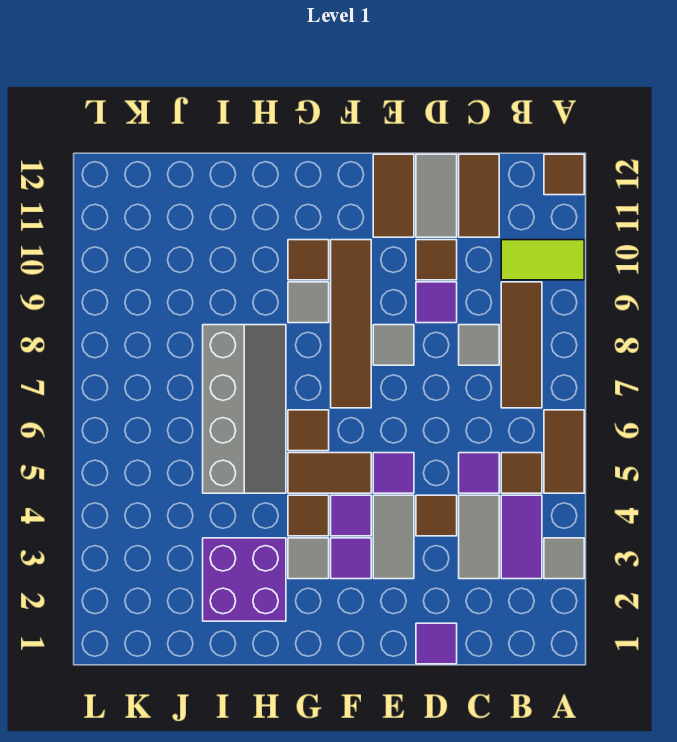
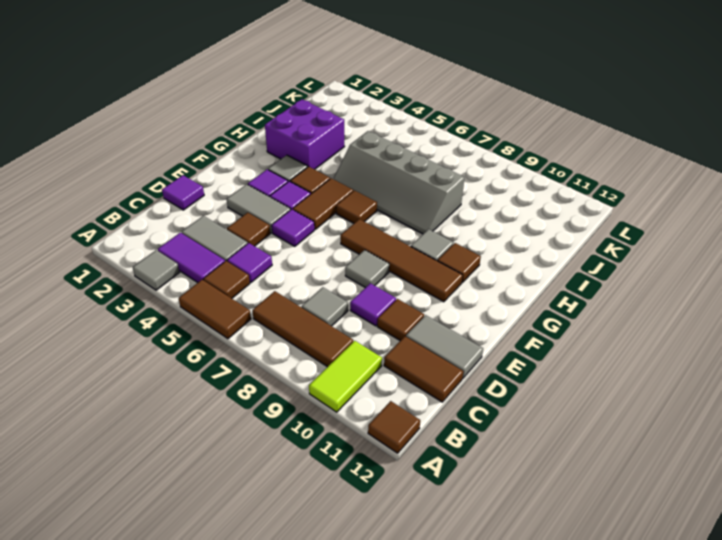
brown tile E11:E12 level 1 -> none

